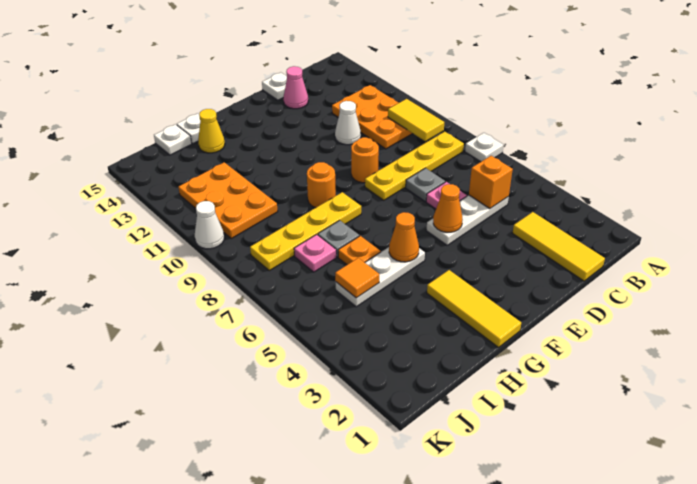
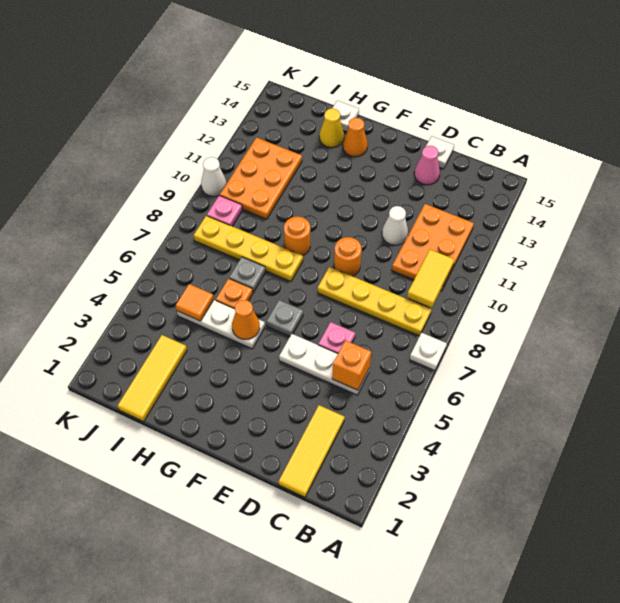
grey plate D7 level 1 -> grey plate F6 level 1
orange cone E5 level 2 -> orange cone G14 level 1
yellow tile G1:G3 level 1 -> yellow tile I1:I3 level 1
pink plate I7 level 1 -> pink plate J9 level 1
white plate I15 level 1 -> none

